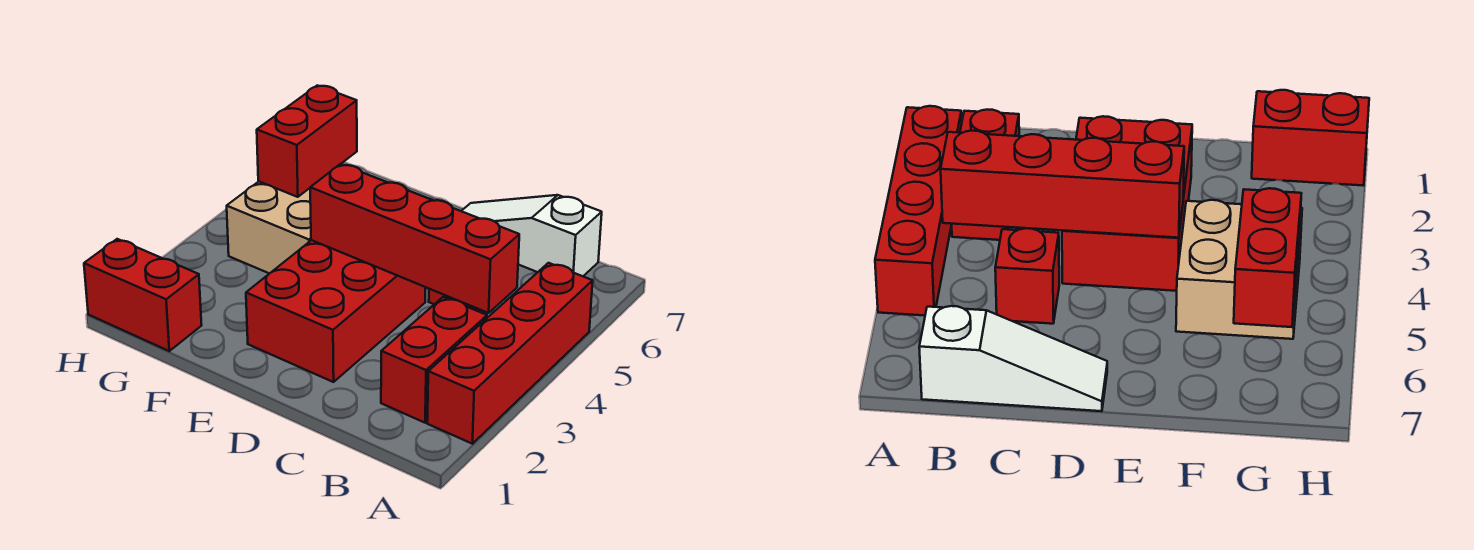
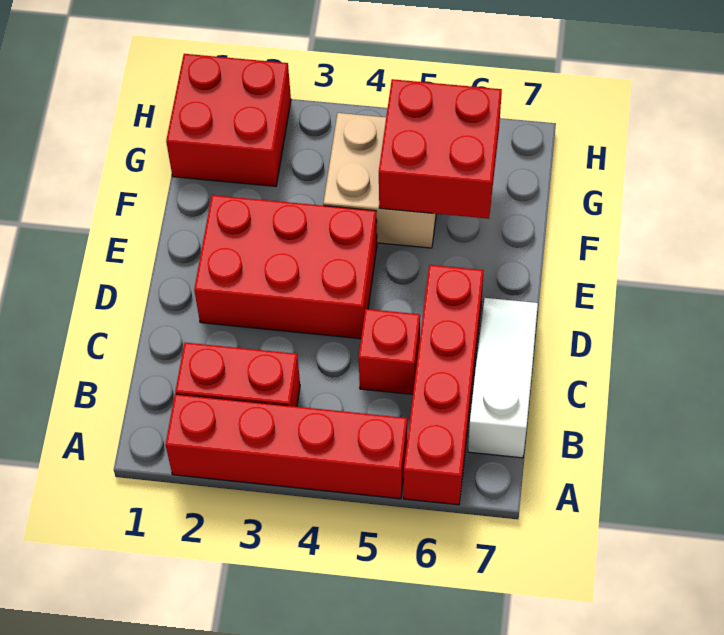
red brick B4:E4 level 2 -> red brick A6:D6 level 1
red brick G1:H1 level 1 -> red brick G1:H2 level 1
red brick G5:G6 level 2 -> red brick F5:G6 level 2

